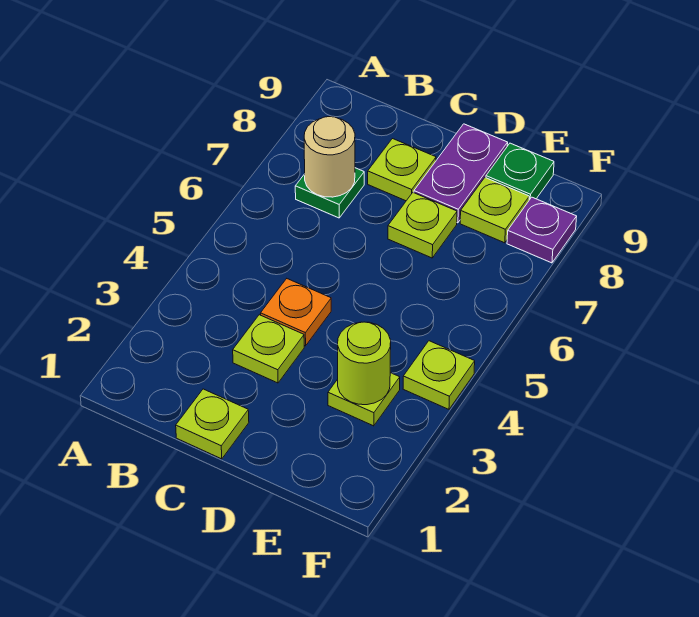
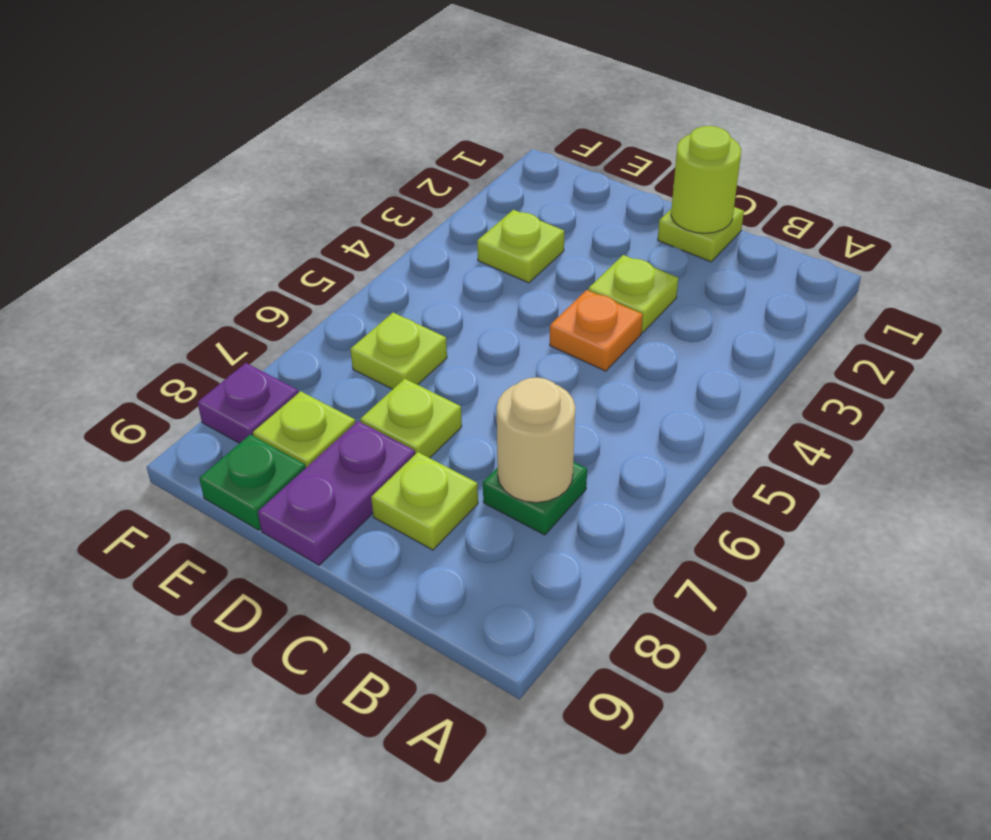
lime round brick E3 level 2 -> lime round brick C1 level 2
lime plate F4 level 1 -> lime plate E6 level 1

